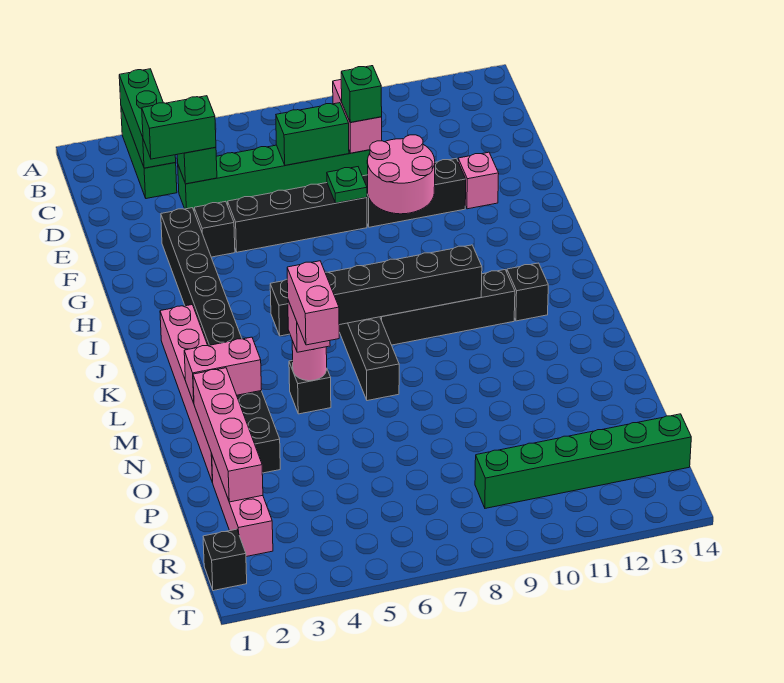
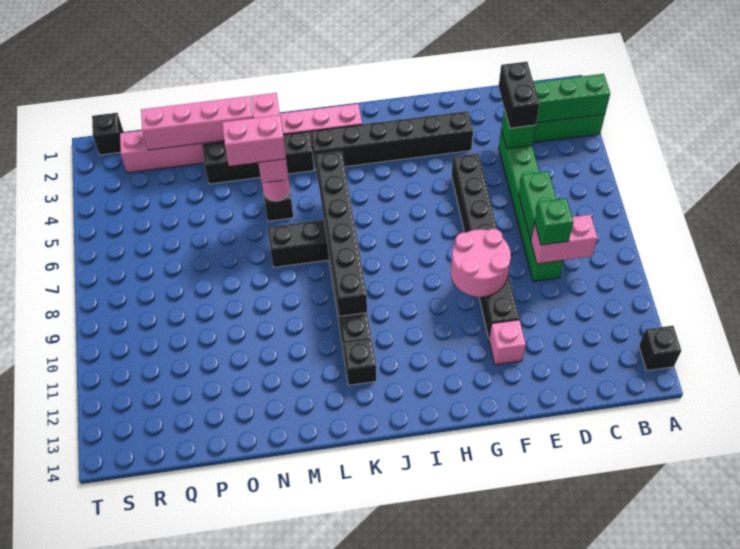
green brick D3:D4 level 3 -> black brick D3:D4 level 3
black brick F4 level 1 -> black brick A13 level 1
green plate F8 level 2 -> none
green brick R9:R14 level 1 -> none

